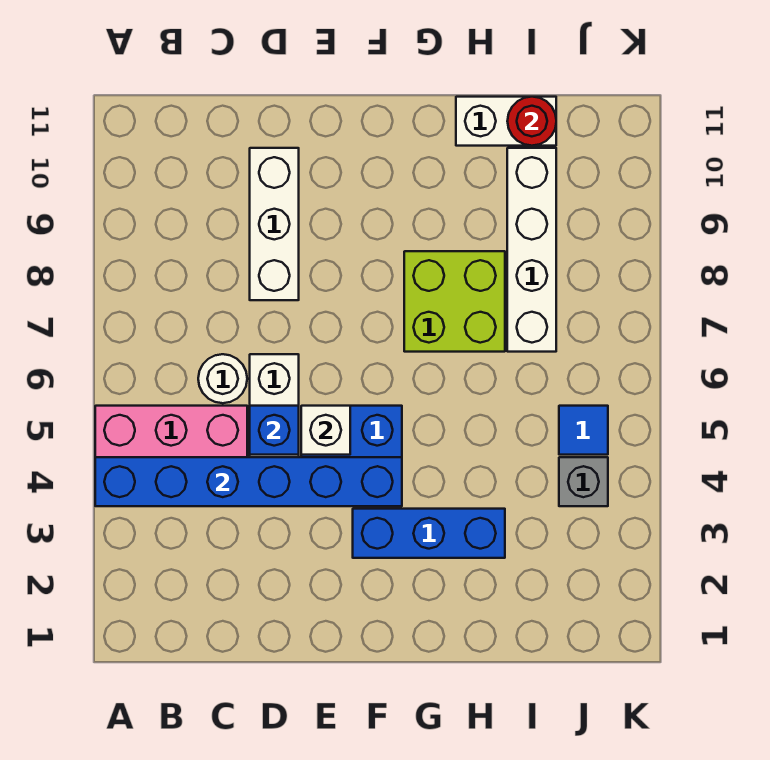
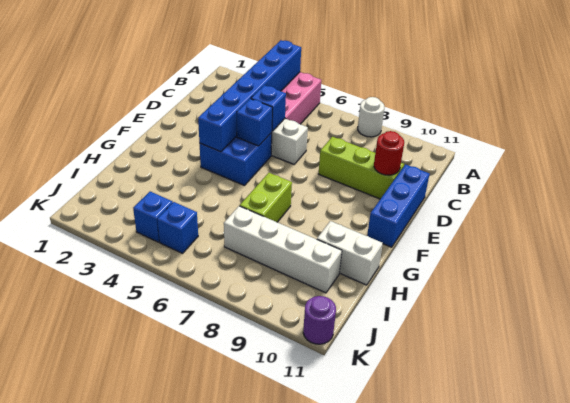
white round brick C6 level 1 -> white round brick A8 level 1
white brick D8:D10 level 1 -> lime brick D8:D10 level 1
white brick E5 level 2 -> blue brick E5 level 2
blue brick F3:H3 level 1 -> blue brick D11:F11 level 1
lime brick G7:H8 level 1 -> lime brick G7:H7 level 1
white brick H11:I11 level 1 -> white brick H10:H11 level 1
red round brick I11 level 2 -> red round brick D10 level 2
grey brick J4 level 1 -> blue brick J4 level 1
blue tile J5 level 1 -> blue brick J5 level 1
none -> purple round brick K11 level 1

